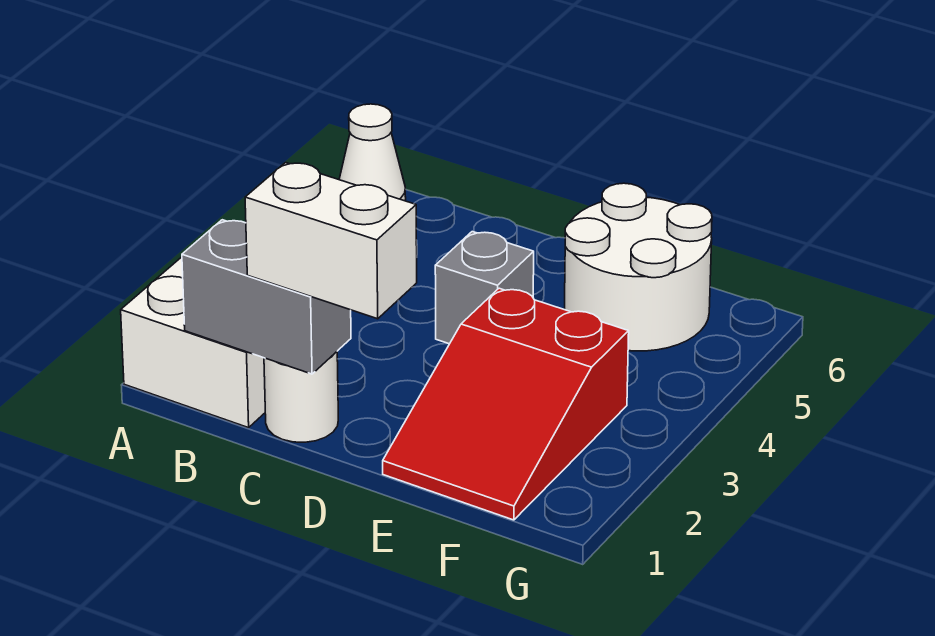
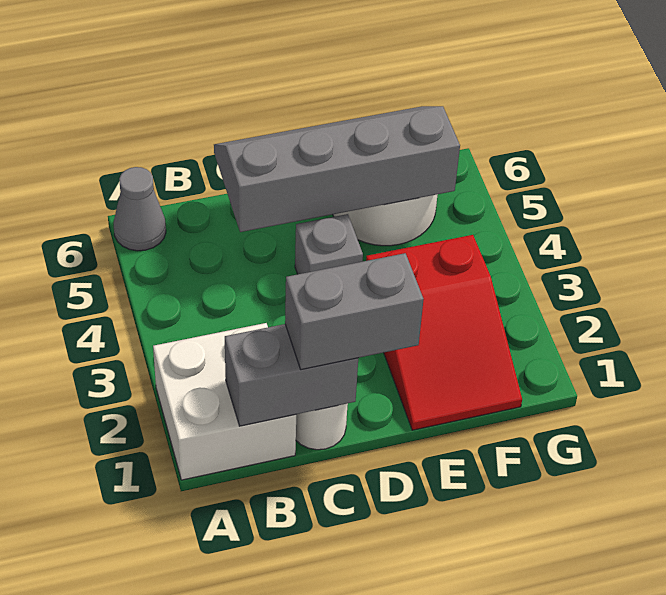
white cone A6 level 1 -> grey cone A6 level 1
white brick C1:D1 level 3 -> grey brick C1:D1 level 3
none -> grey slope C5:F6 level 2 top 5

